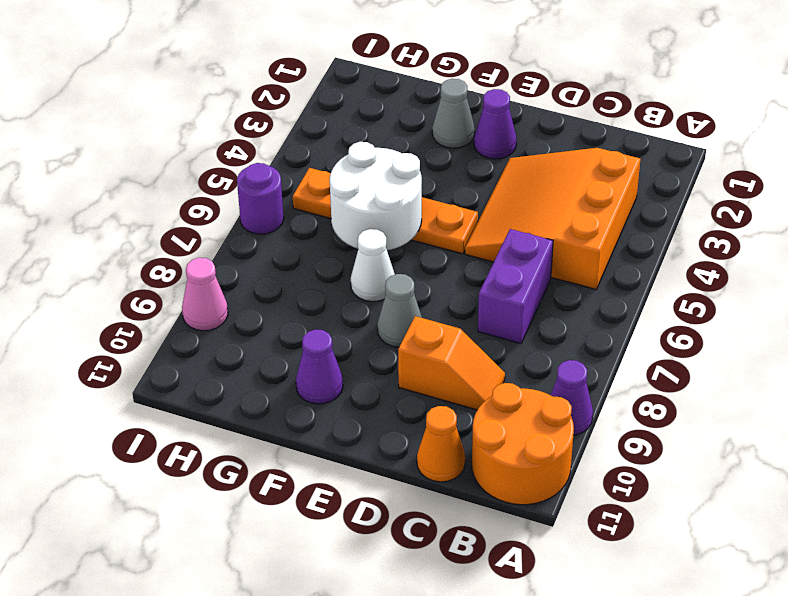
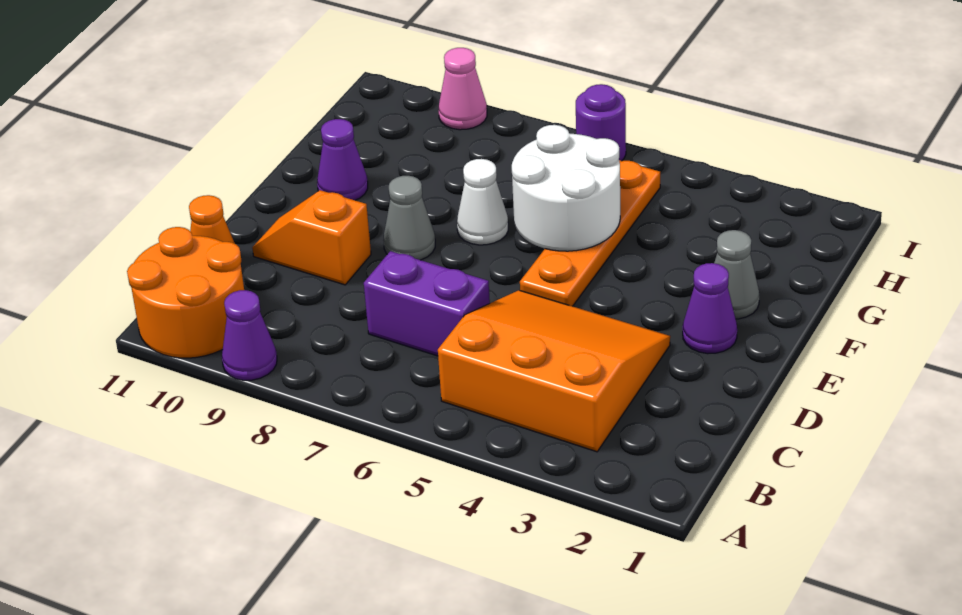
orange slope C9:D9 level 1 top D -> orange slope D9:D10 level 1 top 9

